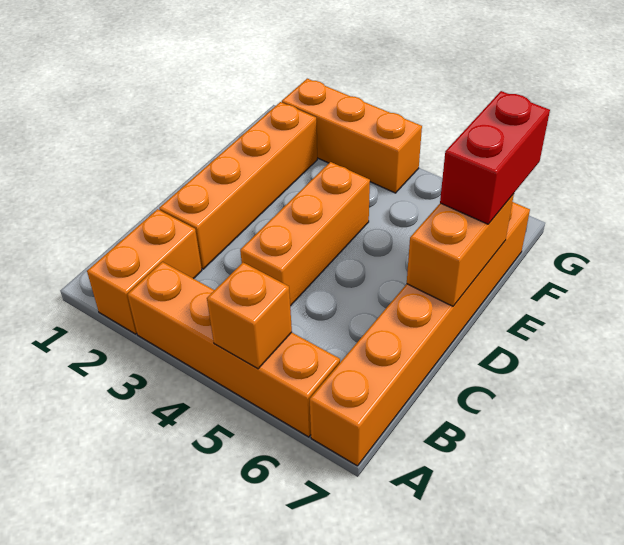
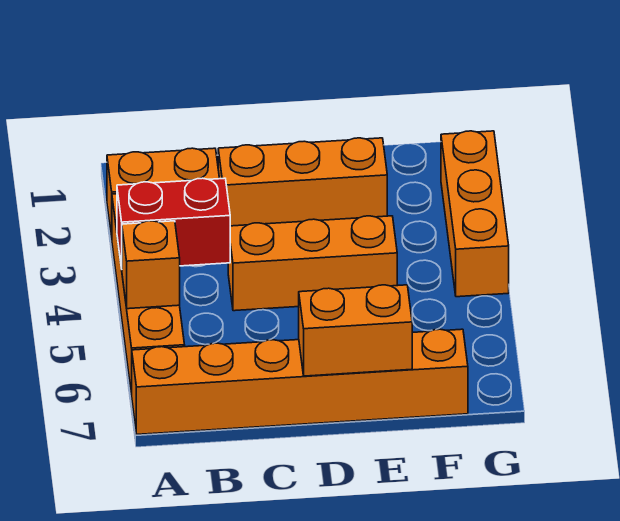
orange brick C2:F2 level 1 -> orange brick C2:E2 level 1
red brick E7:F7 level 3 -> red brick A4:B4 level 2

